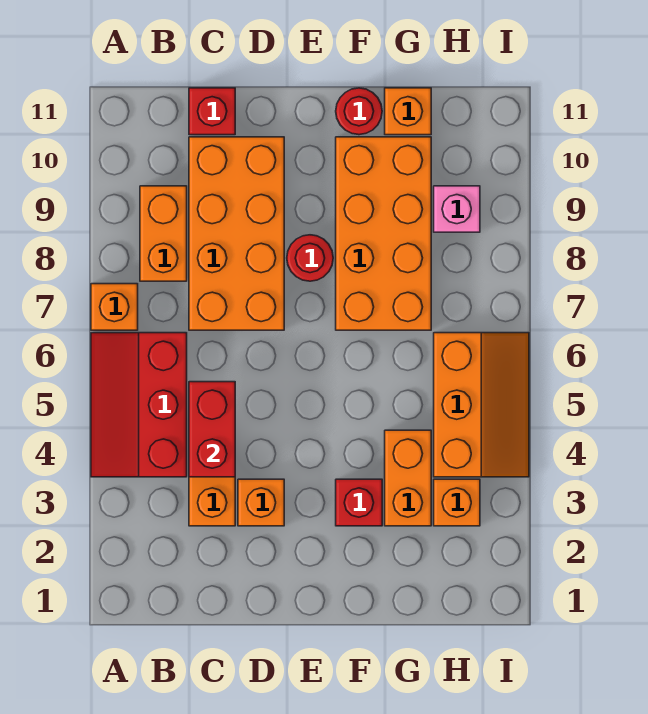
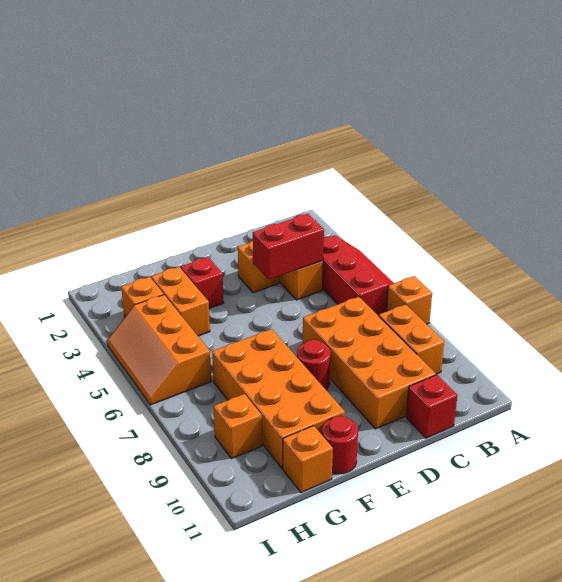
red brick C4:C5 level 2 -> red brick C4:D4 level 2
pink brick H9 level 1 -> orange brick H9 level 1

